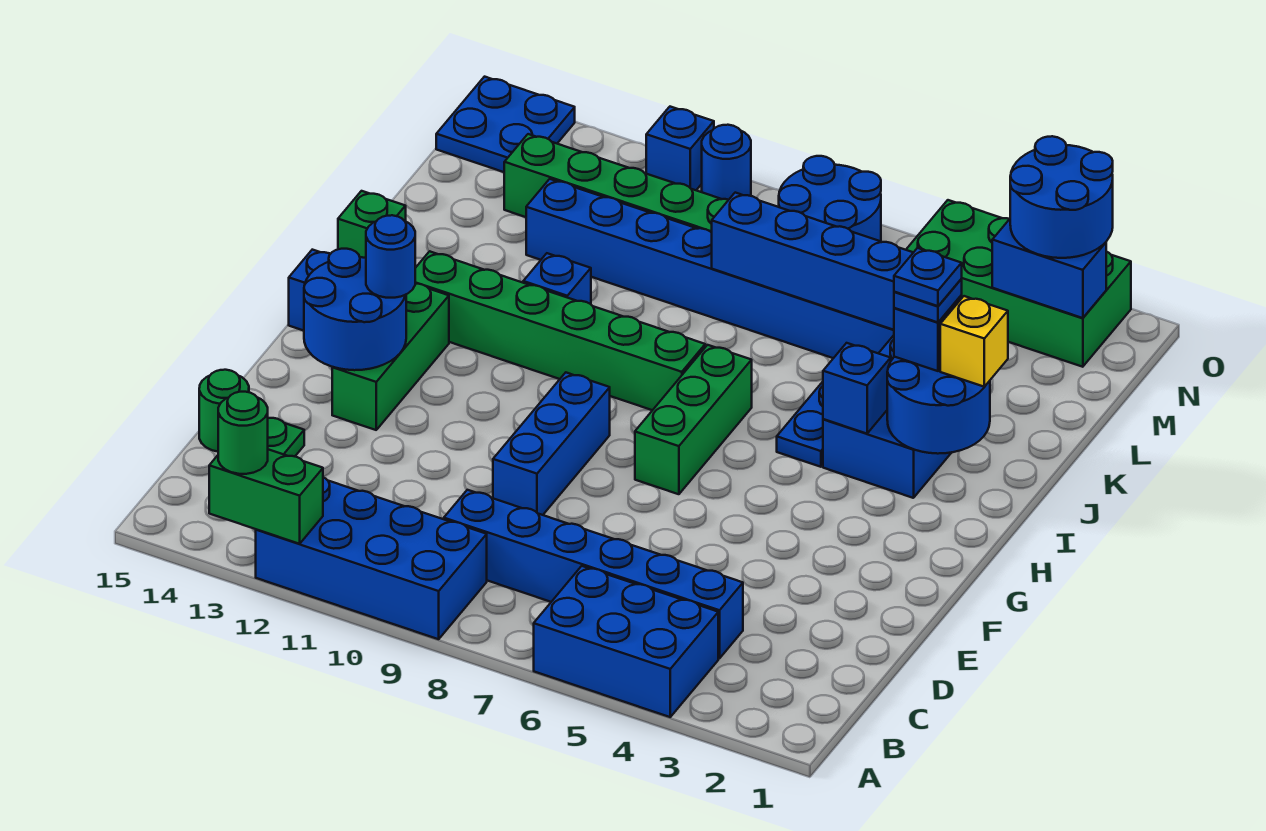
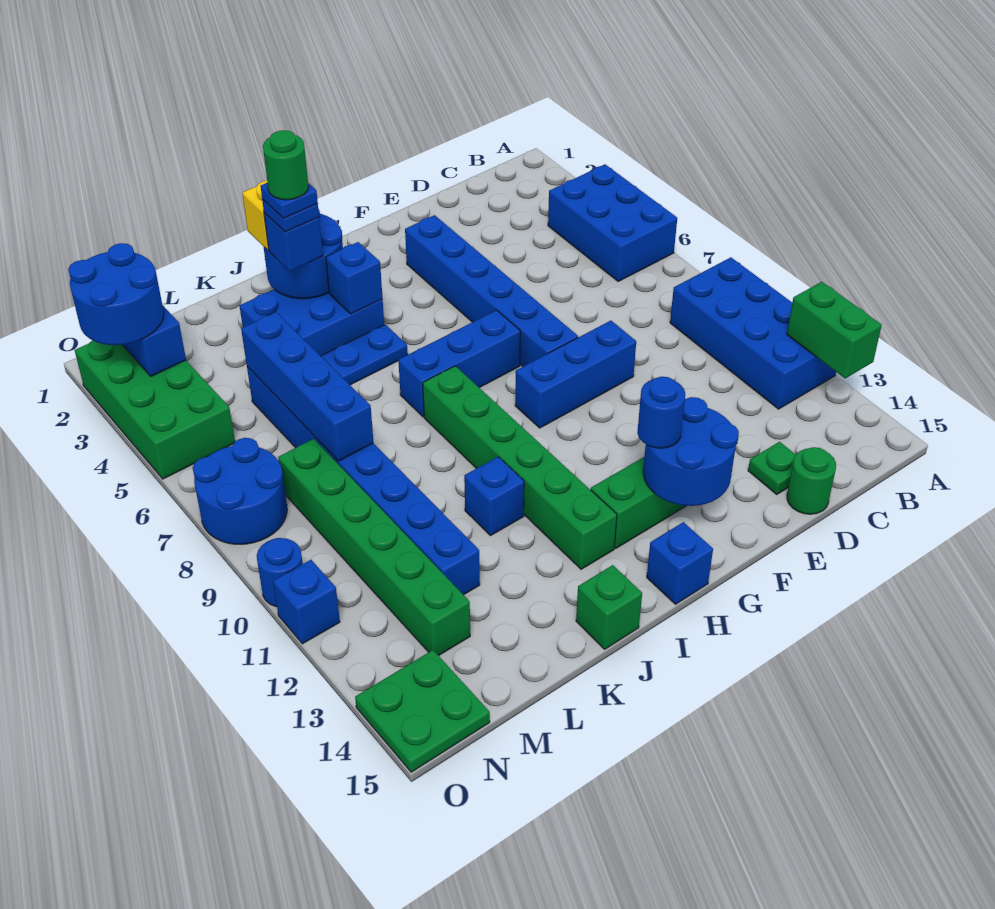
green round brick A13 level 3 -> green round brick J3 level 6
blue brick C4:C9 level 1 -> blue brick F3:F8 level 1
green brick G7:I7 level 1 -> blue brick G7:I7 level 1
blue plate N14:O15 level 1 -> green plate N14:O15 level 1

